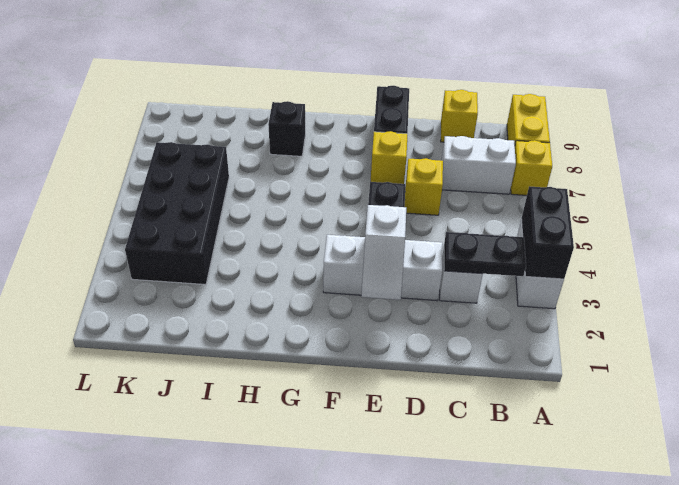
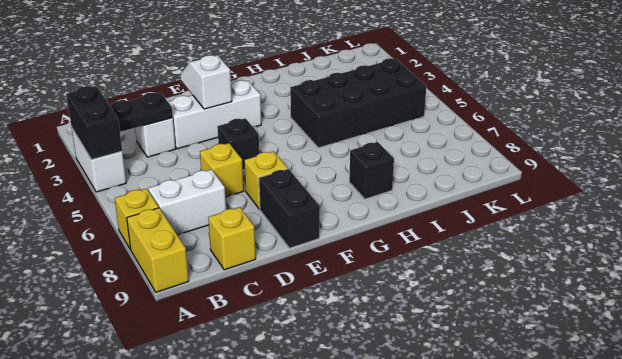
black brick J3:K6 level 1 -> black brick H4:K5 level 1

